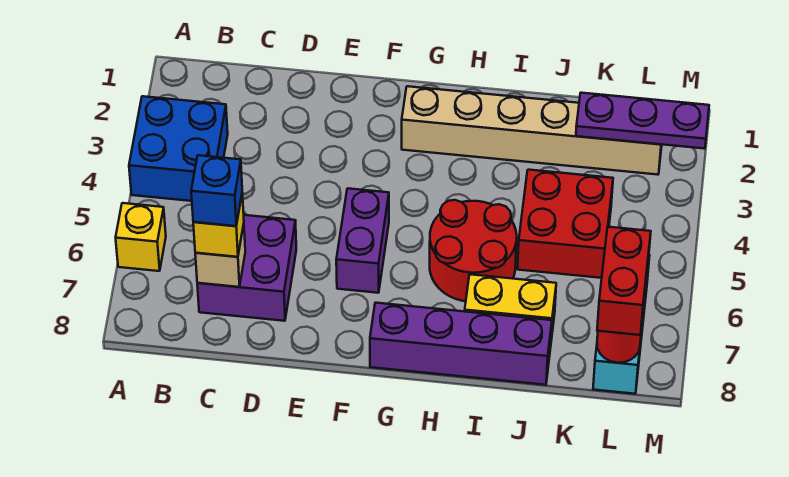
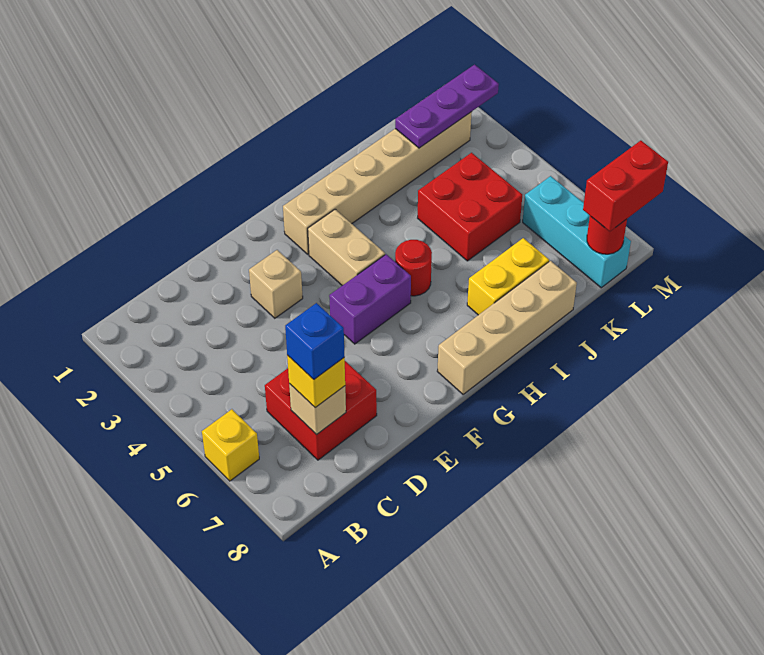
blue brick A3:B4 level 1 -> none
purple brick C6:D7 level 1 -> red brick C6:D7 level 1
none -> tan brick E3 level 1
purple brick F5:F6 level 1 -> purple brick F5:G5 level 1
none -> tan brick G3:G4 level 1
purple brick G8:J8 level 1 -> tan brick G8:J8 level 1
red round brick H5:I6 level 1 -> red round brick H5 level 1
red brick L7:L8 level 3 -> red brick L8:M8 level 3

